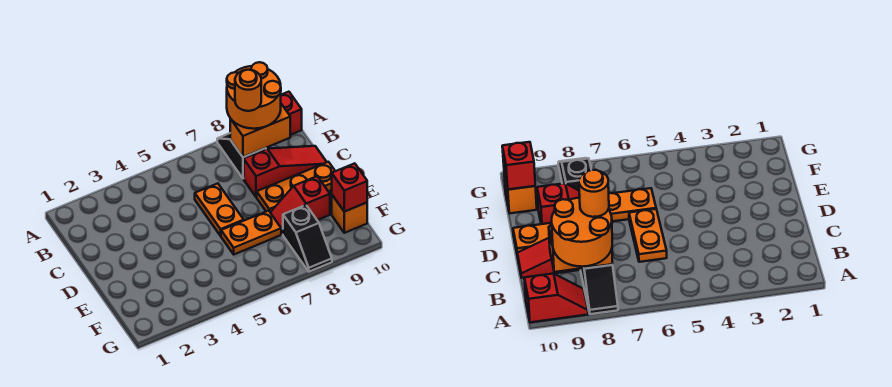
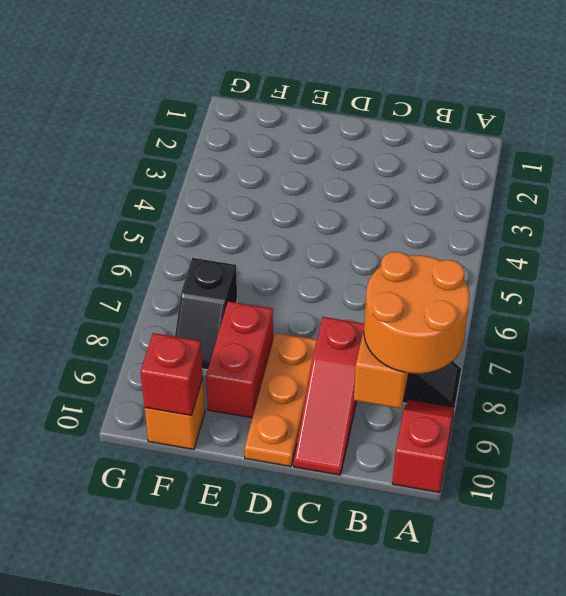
orange round brick B8 level 4 -> none
orange plate C6:D6 level 1 -> none
orange plate E6:E7 level 1 -> none
red slope E8:E9 level 1 top 9 -> red brick E8:E9 level 1
black slope F8:G8 level 1 top F -> black slope F7:F8 level 1 top 7

